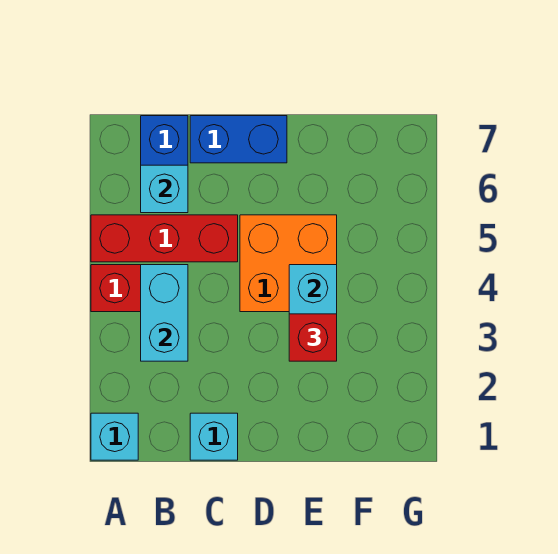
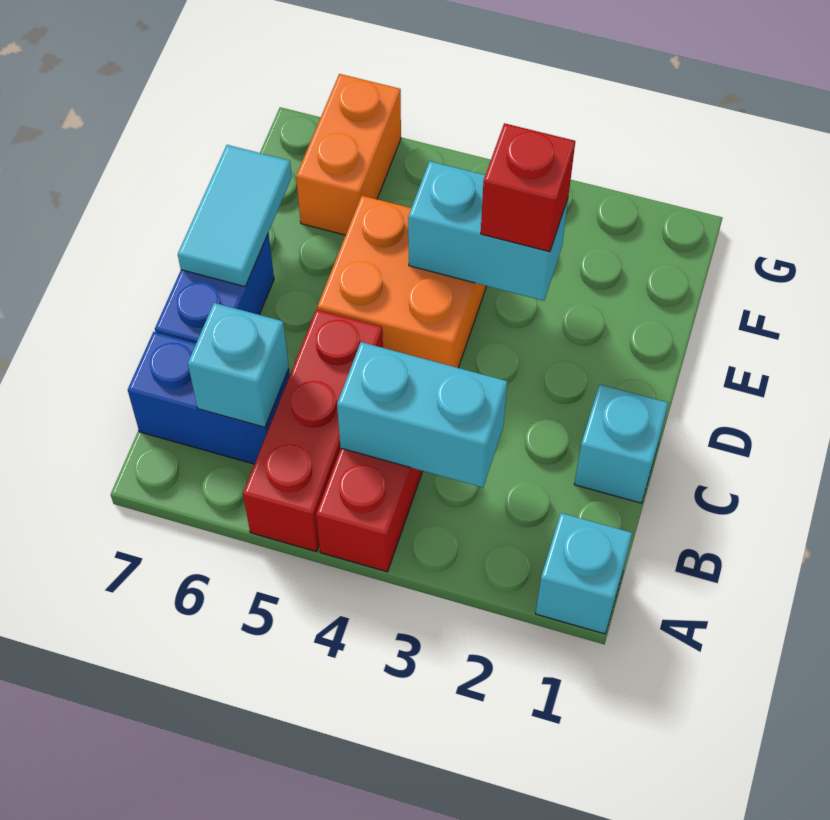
none -> cyan tile D7:E7 level 2
none -> orange brick F6:G6 level 1

